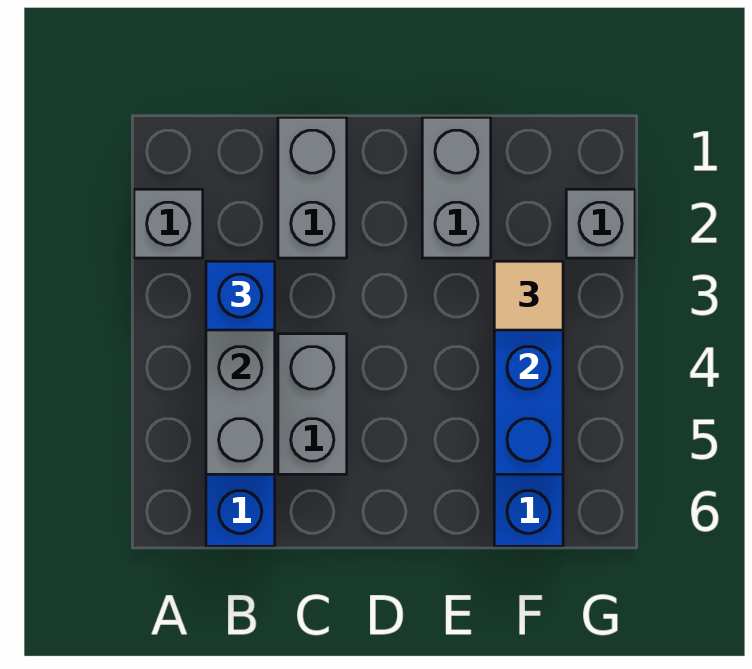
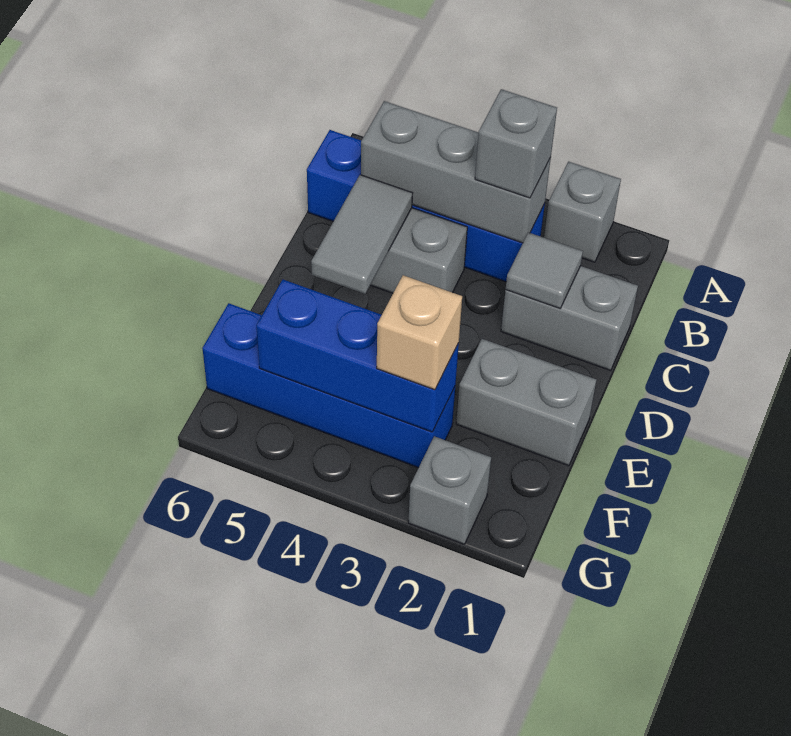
blue brick B3 level 3 -> grey brick B3 level 3
none -> grey tile C2 level 2
none -> grey tile C5:D5 level 2
tan tile F3 level 3 -> tan brick F3 level 3

